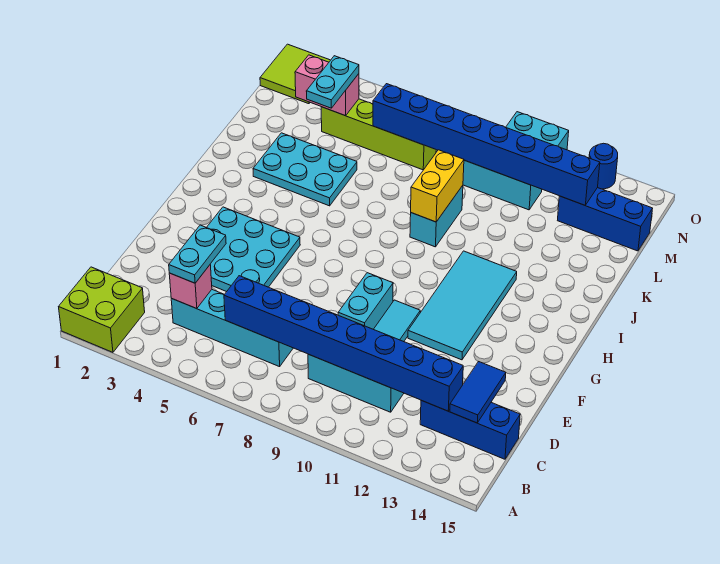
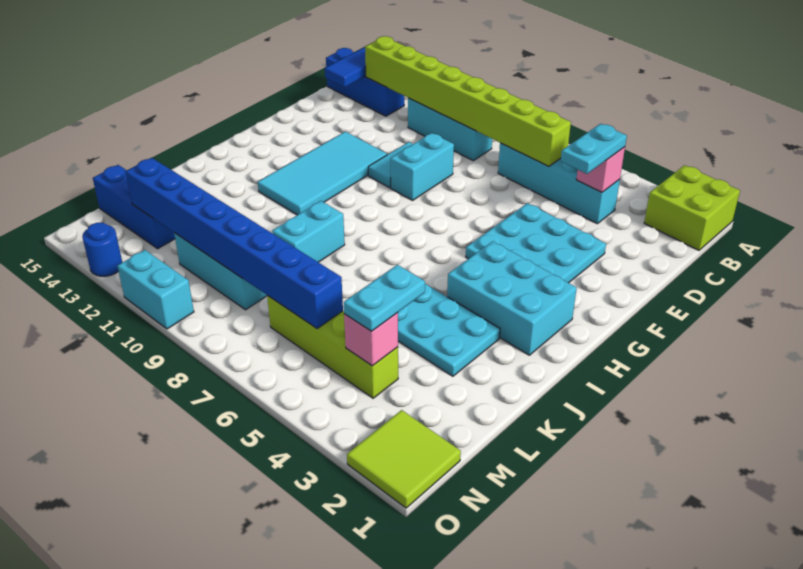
blue brick C6:C13 level 2 -> lime brick C6:C13 level 2
none -> cyan brick H2:I4 level 1
yellow brick J9:K9 level 2 -> none
pink brick M3:M4 level 2 -> pink brick M4 level 2

